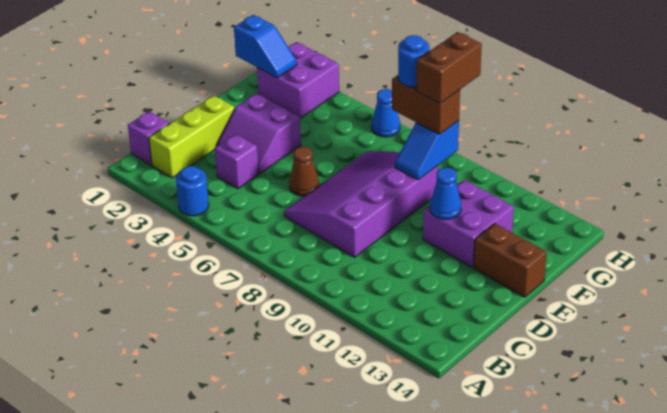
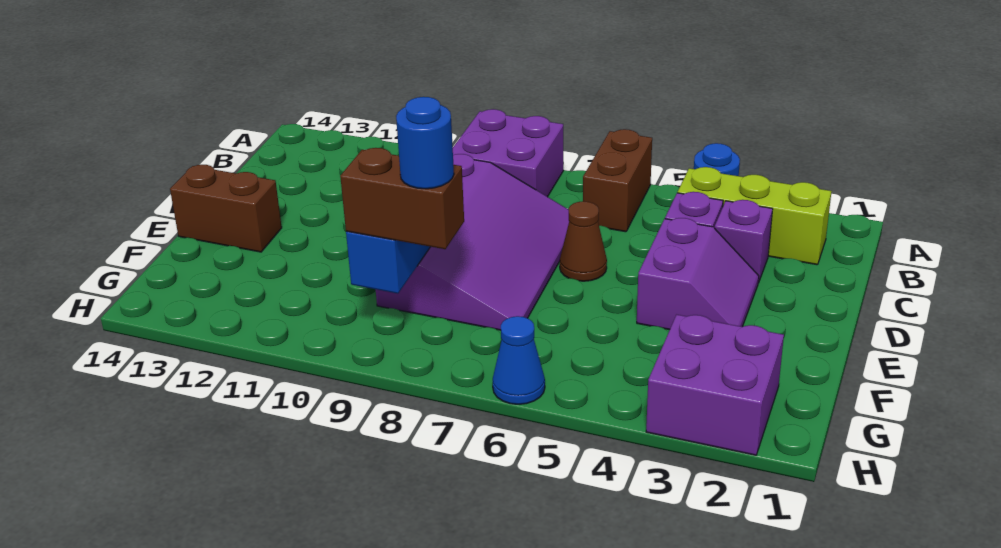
purple brick B1 level 1 -> purple brick C3 level 1
lime brick B2:D2 level 1 -> lime brick B2:B4 level 1
purple slope D3:E4 level 1 top E -> purple slope D3:E4 level 1 top 4
purple brick E11:F12 level 1 -> purple brick A8:B9 level 1
blue cone E11 level 2 -> none
blue slope G1:G2 level 2 top 1 -> none
brown brick G9:H9 level 4 -> brown brick A6:B6 level 1

